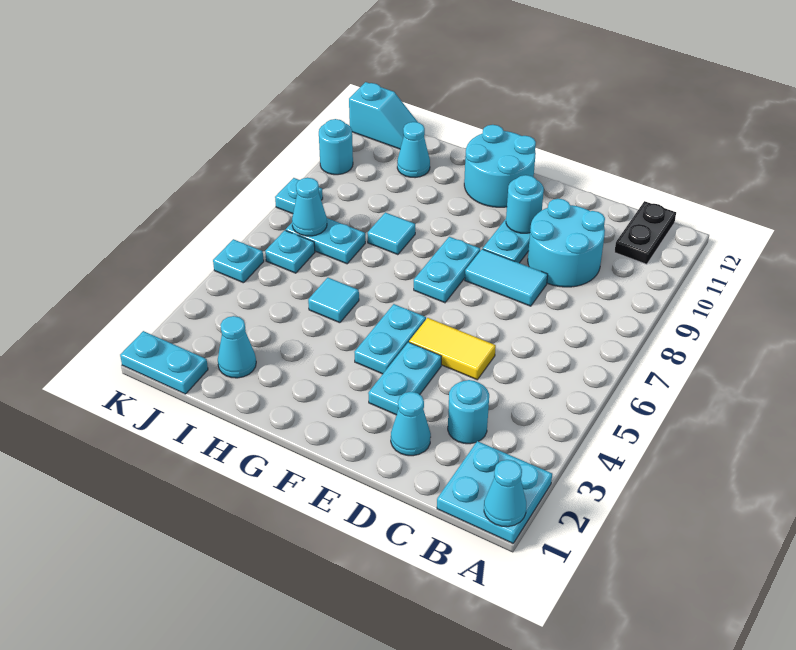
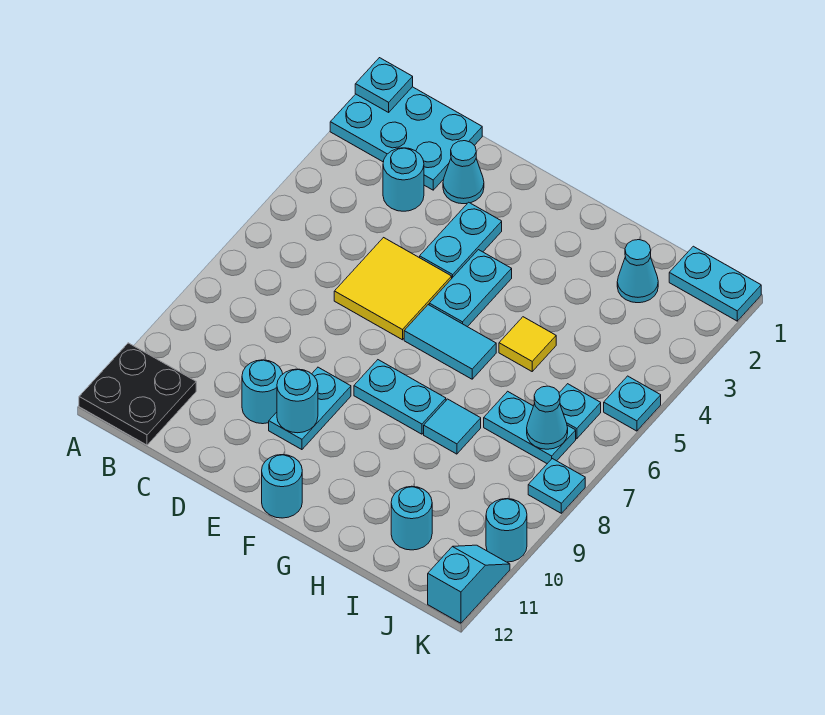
cyan plate A1:B2 level 1 -> cyan plate A1:C2 level 1
cyan cone A1 level 2 -> cyan plate A1 level 2
black plate B11:B12 level 1 -> black plate A11:B12 level 1
cyan round brick C9:D10 level 1 -> cyan round brick D10 level 1
yellow tile D5:E5 level 1 -> yellow tile D5:E6 level 1
cyan tile D8:E8 level 1 -> cyan tile F6:G6 level 1
cyan plate F7:F8 level 1 -> cyan plate F8:G8 level 1
cyan round brick F11:G12 level 1 -> cyan round brick F12 level 1
cyan tile H5 level 1 -> yellow tile H5 level 1
cyan cone I11 level 1 -> cyan round brick I11 level 1
cyan slope J12:K12 level 1 top K -> cyan slope K11:K12 level 1 top 12

